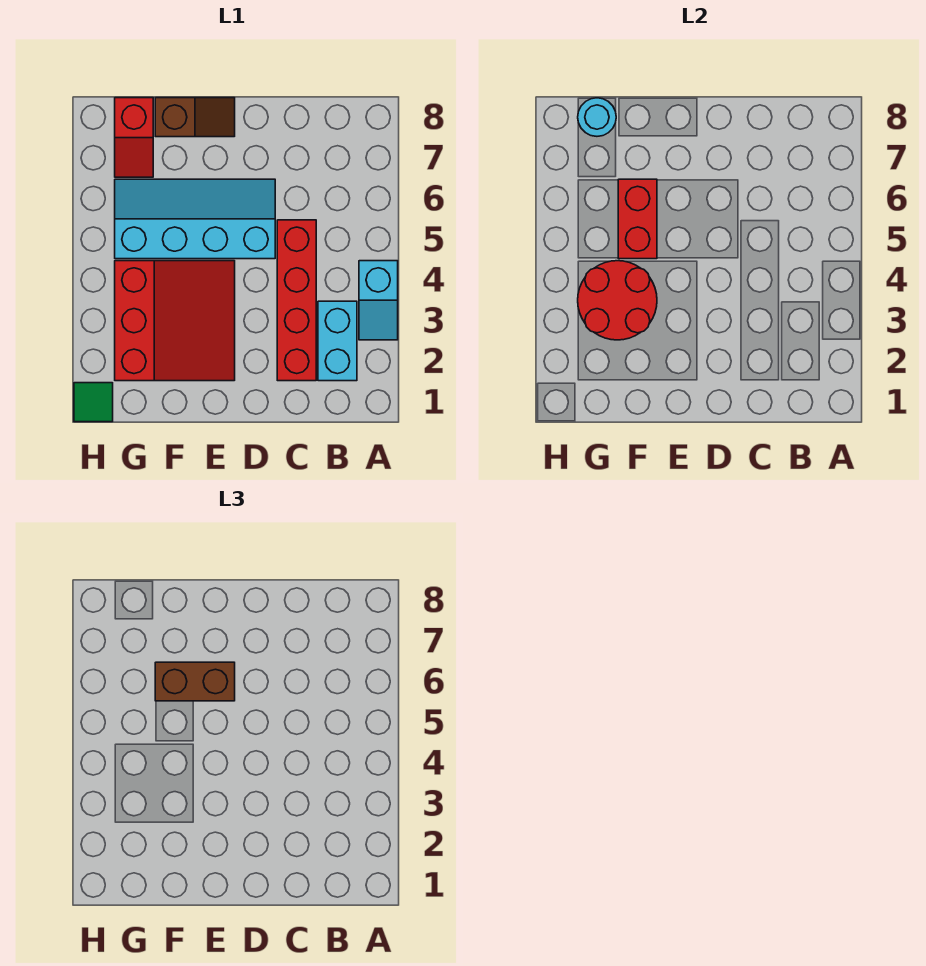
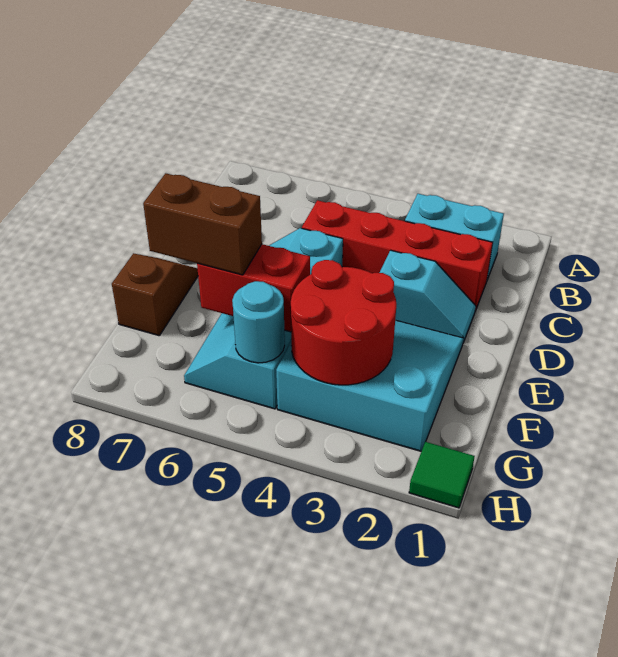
cyan slope A3:A4 level 1 top 4 -> cyan slope D2:D3 level 1 top 3
red slope E2:G4 level 1 top G -> cyan slope E2:G4 level 1 top G
brown brick E6:F6 level 3 -> brown brick F6:F7 level 3
red slope G7:G8 level 1 top 8 -> none
cyan round brick G8 level 2 -> cyan round brick G5 level 2

